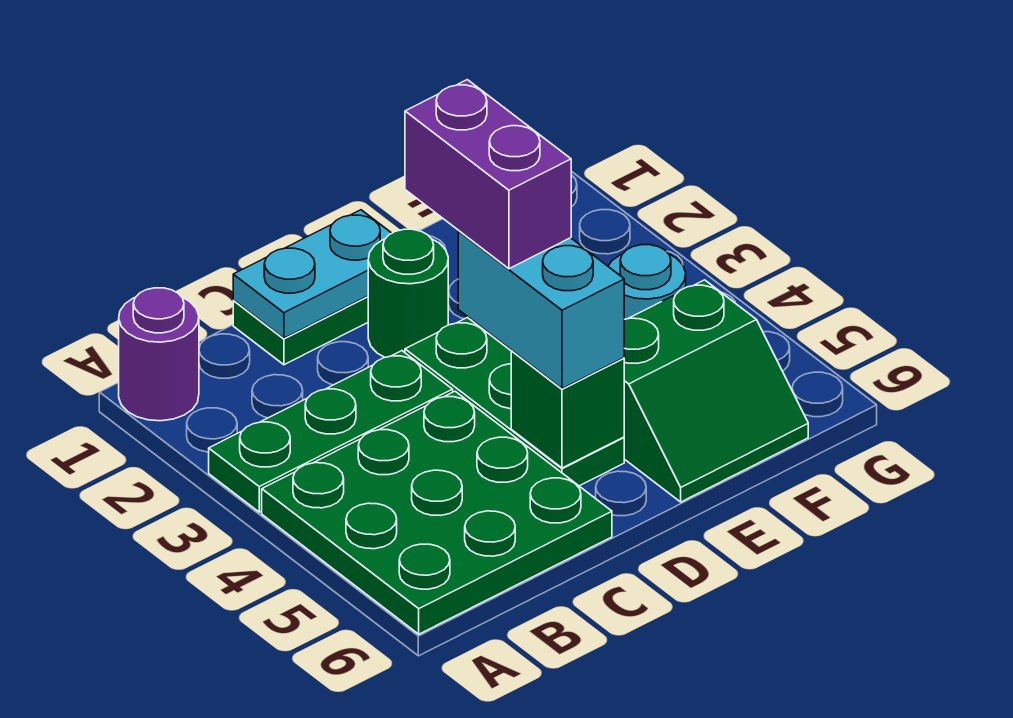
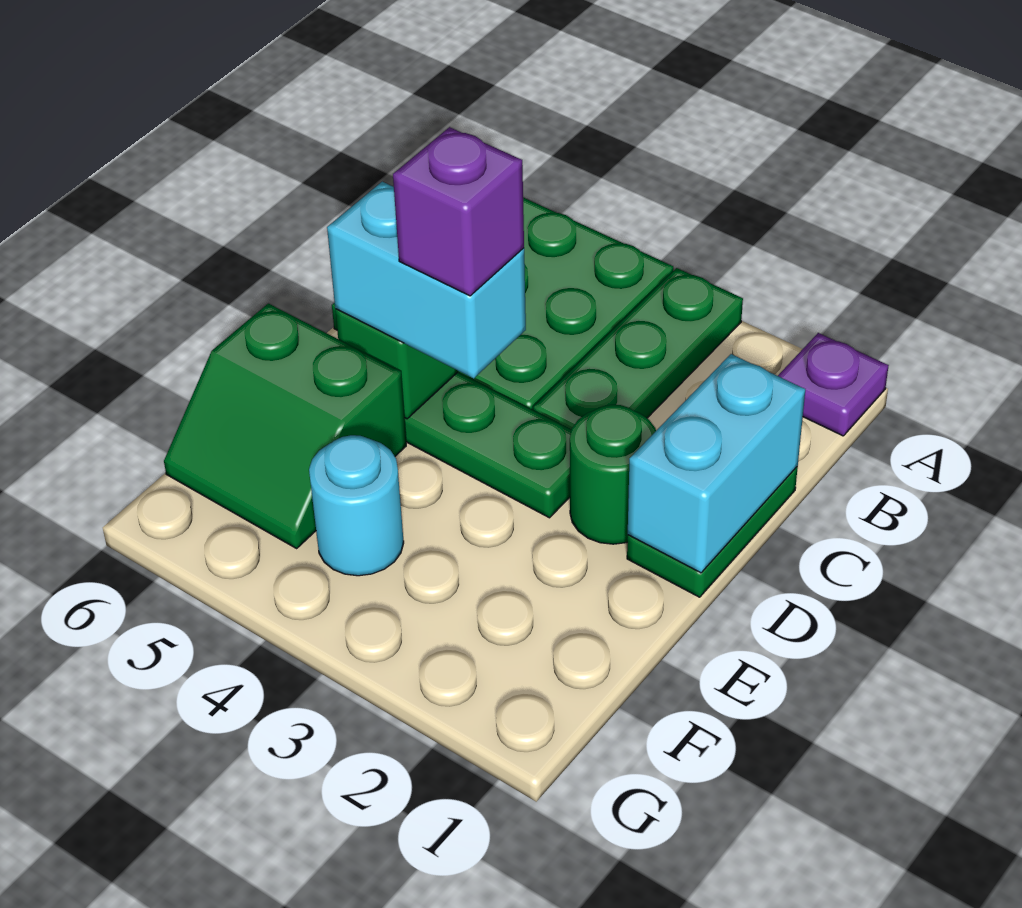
purple round brick A1 level 1 -> purple plate A1 level 1
cyan plate C1:D1 level 2 -> cyan brick C1:D1 level 2
purple brick D3:D4 level 4 -> purple brick D4 level 4
green slope E5:F6 level 1 top 5 -> green slope E5:F6 level 1 top E

